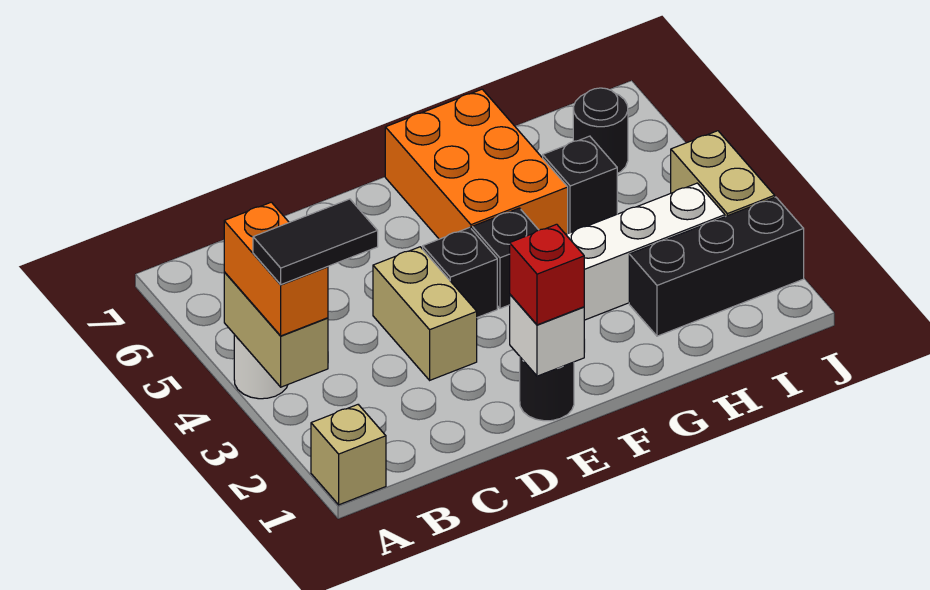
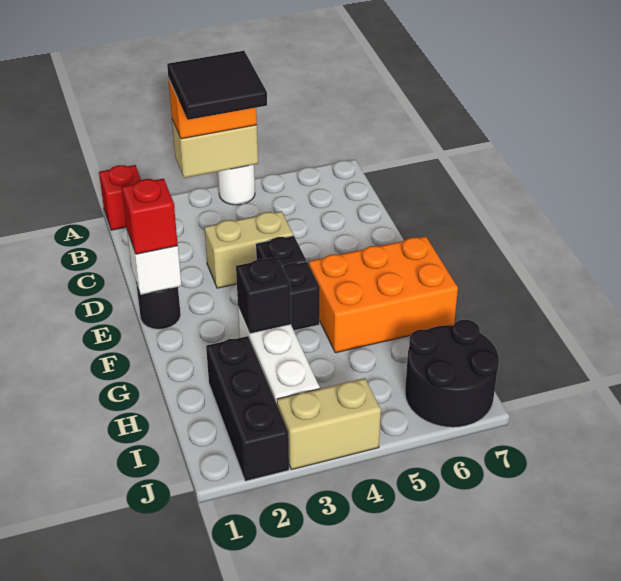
tan brick A1 level 1 -> red brick A1 level 1
black tile A3:B3 level 4 -> black tile A3:B4 level 4
black brick H5 level 1 -> black brick G3 level 2
black round brick I6 level 1 -> black round brick I6:J7 level 1

